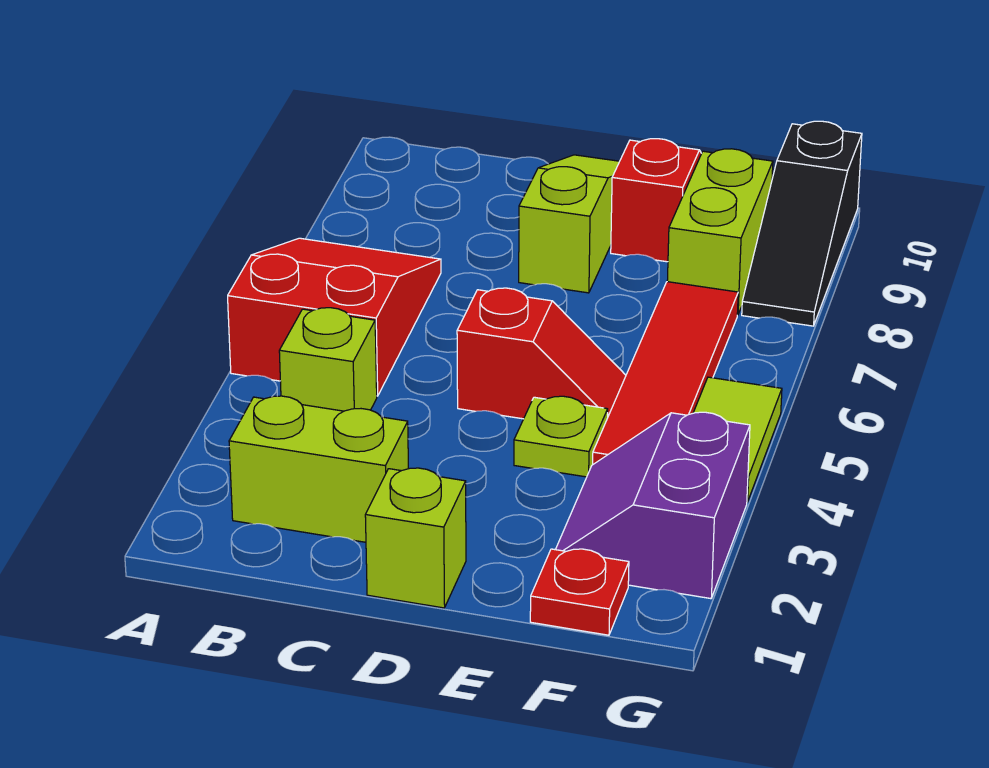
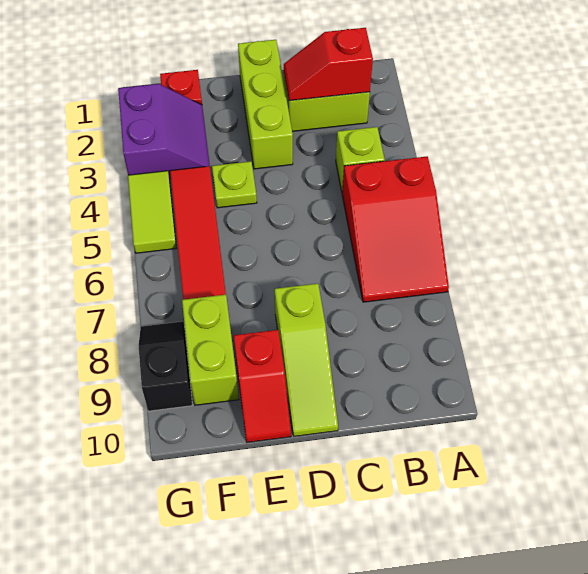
lime brick D1 level 1 -> lime brick D1:D3 level 1
red slope D5:E5 level 1 top D -> red slope B2:C2 level 2 top B
black slope G8:G10 level 1 top 10 -> black slope G8:G9 level 1 top 9

